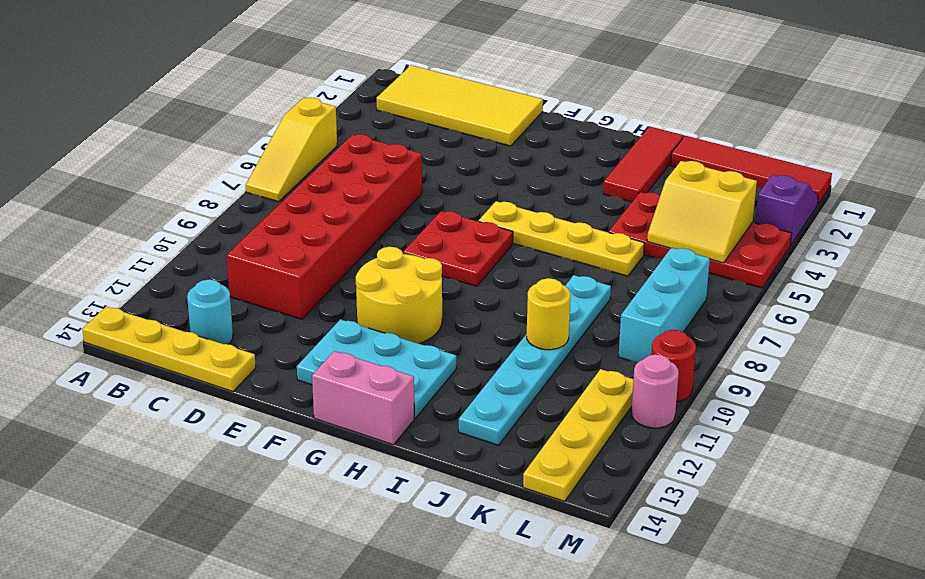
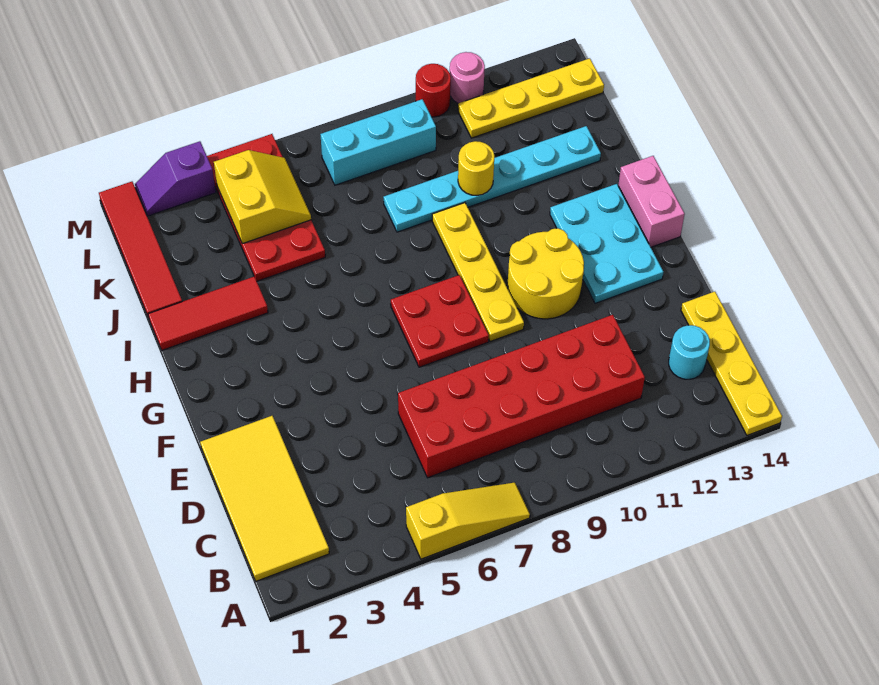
yellow plate G6:J6 level 1 -> yellow plate F9:I9 level 1

